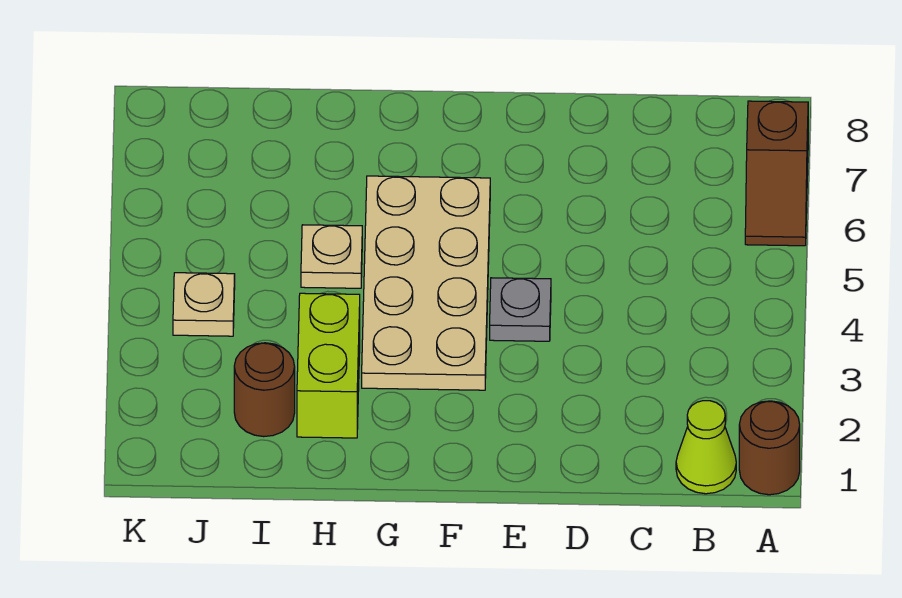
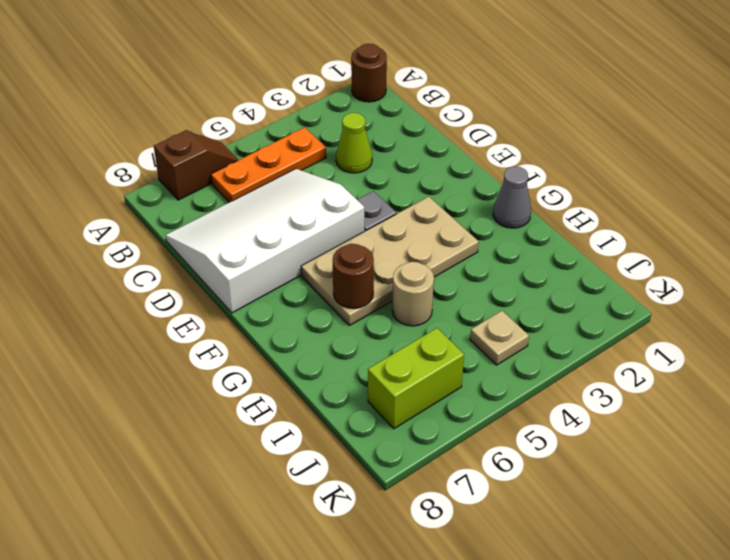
lime cone B1 level 1 -> lime cone C3 level 1
none -> orange plate B4:B6 level 1
none -> white slope C5:E8 level 1 top E
none -> grey cone G1 level 1
lime brick H2:H3 level 1 -> lime brick J6:J7 level 1
tan plate H5 level 1 -> tan round brick H5 level 1
brown round brick I2 level 1 -> brown round brick G6 level 2

